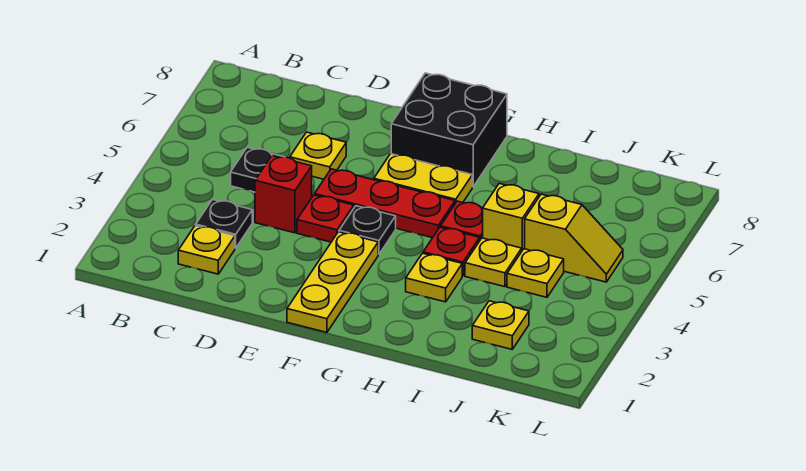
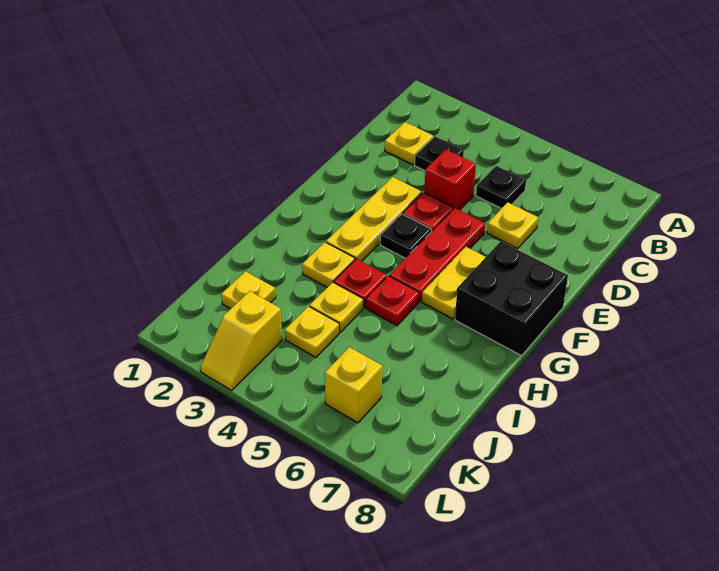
yellow plate F1:F3 level 1 -> yellow plate E3:G3 level 1
yellow brick I5 level 1 -> yellow brick K6 level 1
yellow slope J5:K5 level 1 top J -> yellow slope K3:L3 level 1 top K

